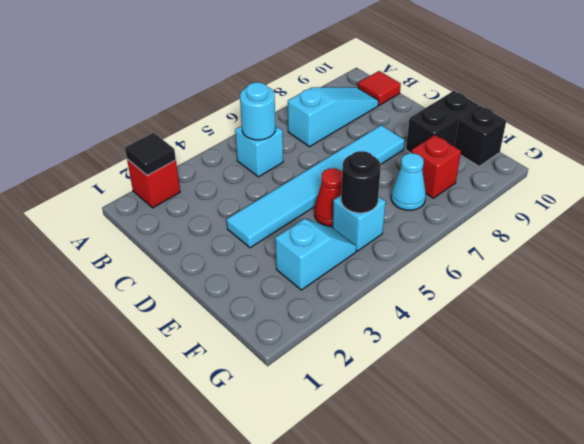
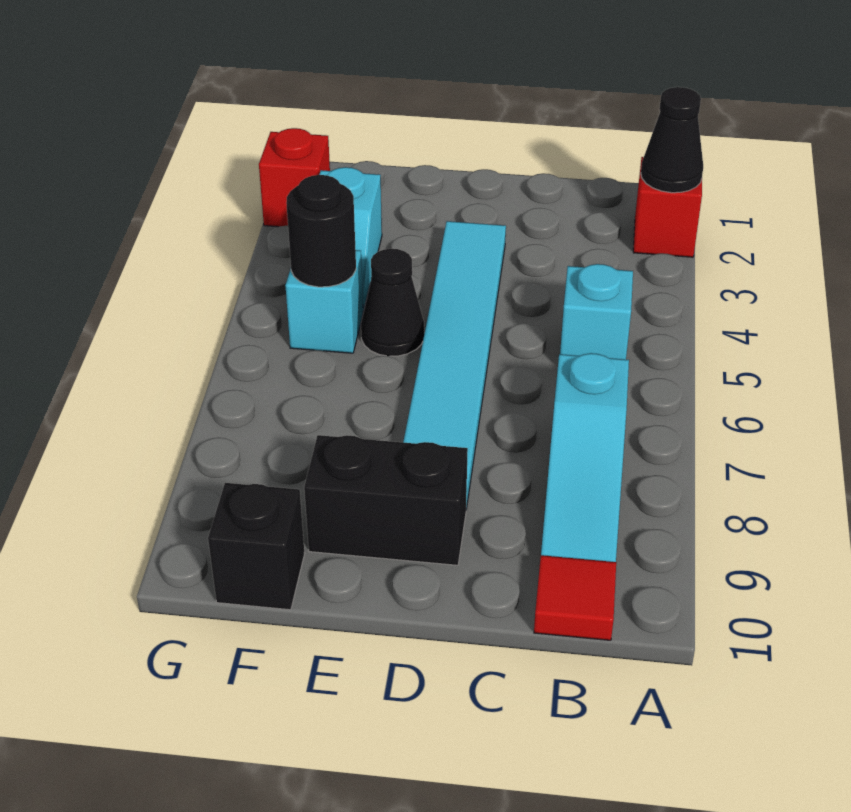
black tile A2 level 2 -> black cone A2 level 2
cyan round brick B5 level 2 -> none
red cone E5 level 1 -> black cone E5 level 1
black brick E9:E10 level 1 -> black brick D9:E9 level 1
cyan cone F7 level 1 -> none
red brick F8 level 1 -> red brick G2 level 1

